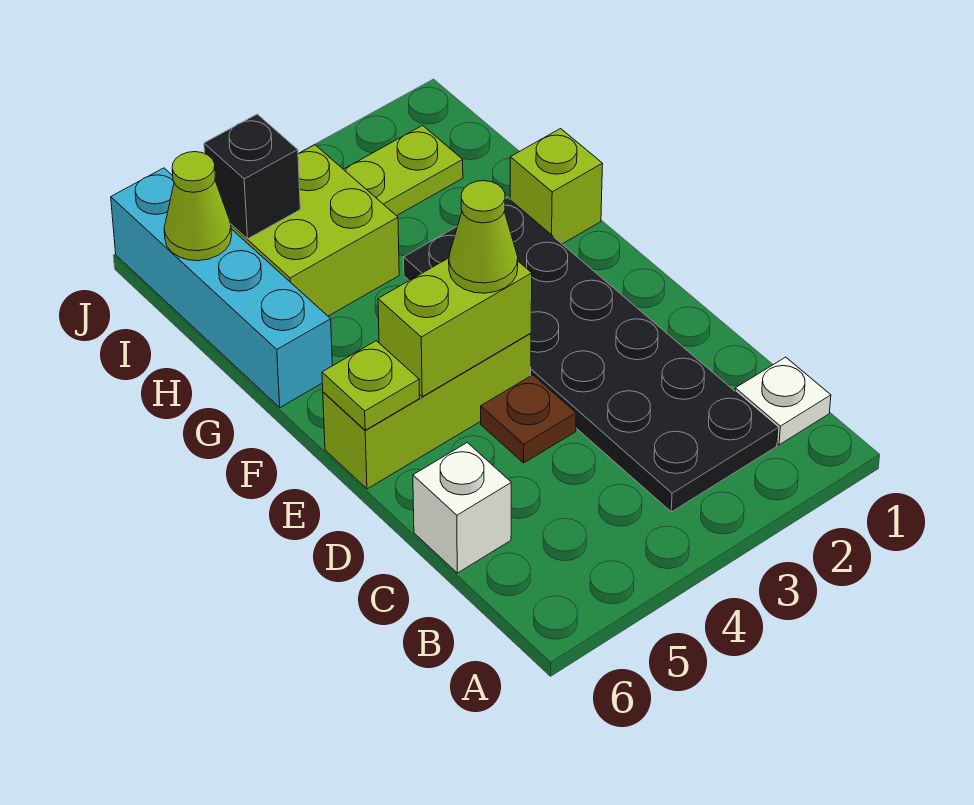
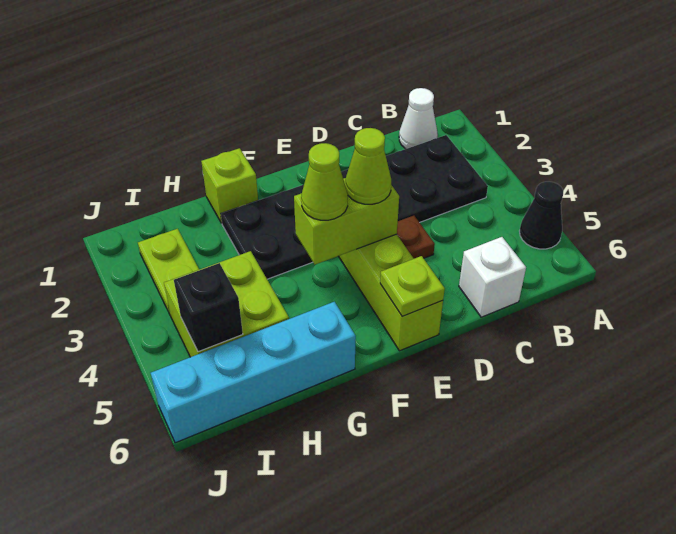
none -> black cone A5 level 1
white plate B1 level 1 -> white cone B1 level 1
lime brick E4:E5 level 2 -> lime brick E4:F4 level 2
lime cone I6 level 2 -> lime cone F4 level 3

